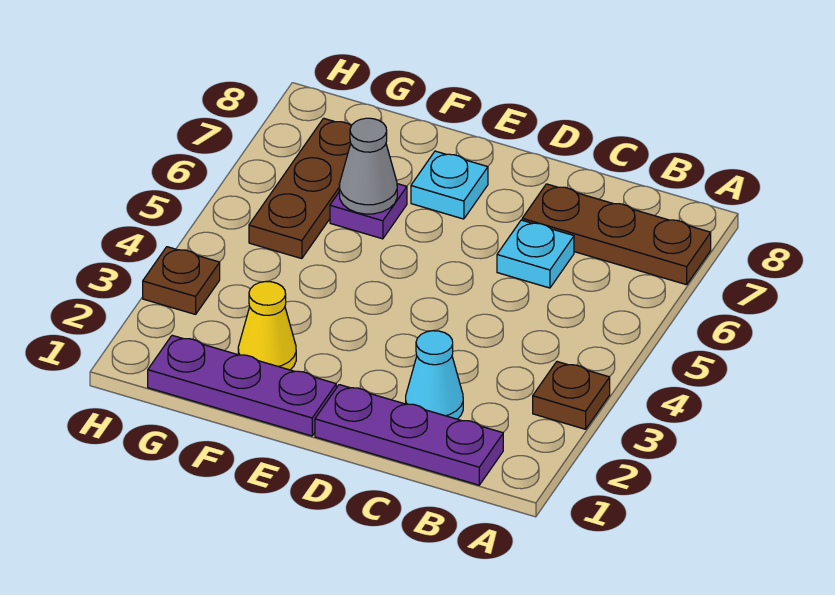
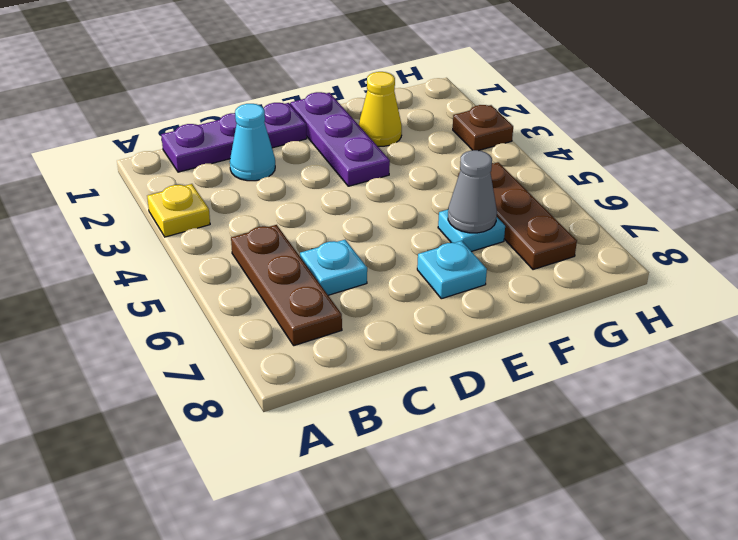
brown plate A3 level 1 -> yellow plate A3 level 1
brown plate A7:C7 level 1 -> brown plate B5:B7 level 1
purple plate E1:G1 level 1 -> purple plate E1:E3 level 1
purple plate F6 level 1 -> cyan plate F6 level 1

